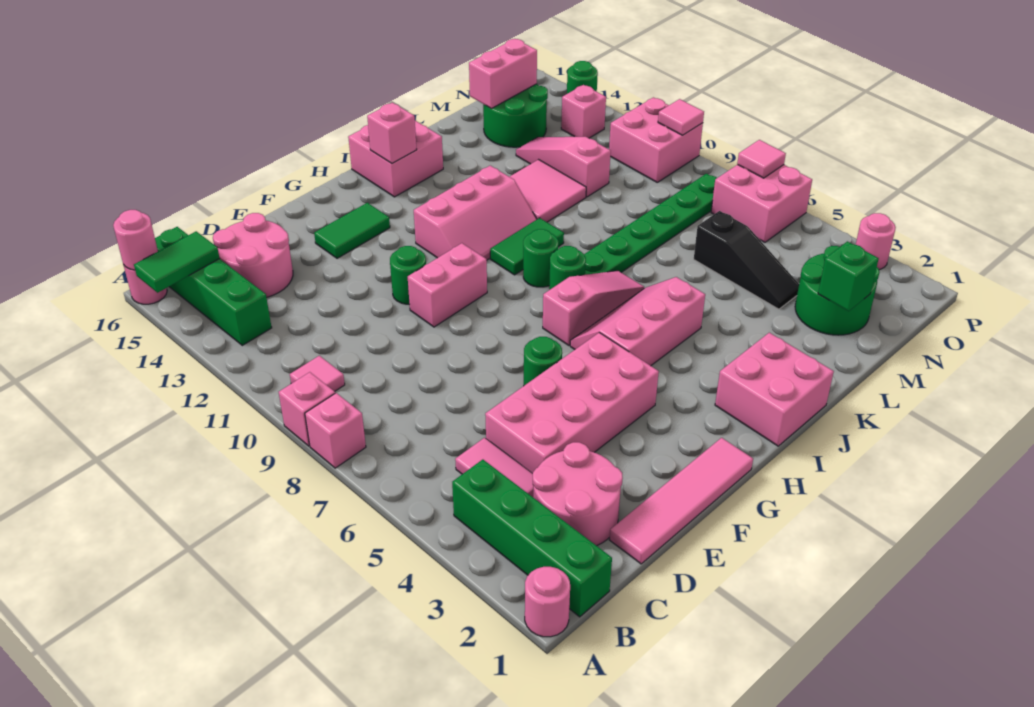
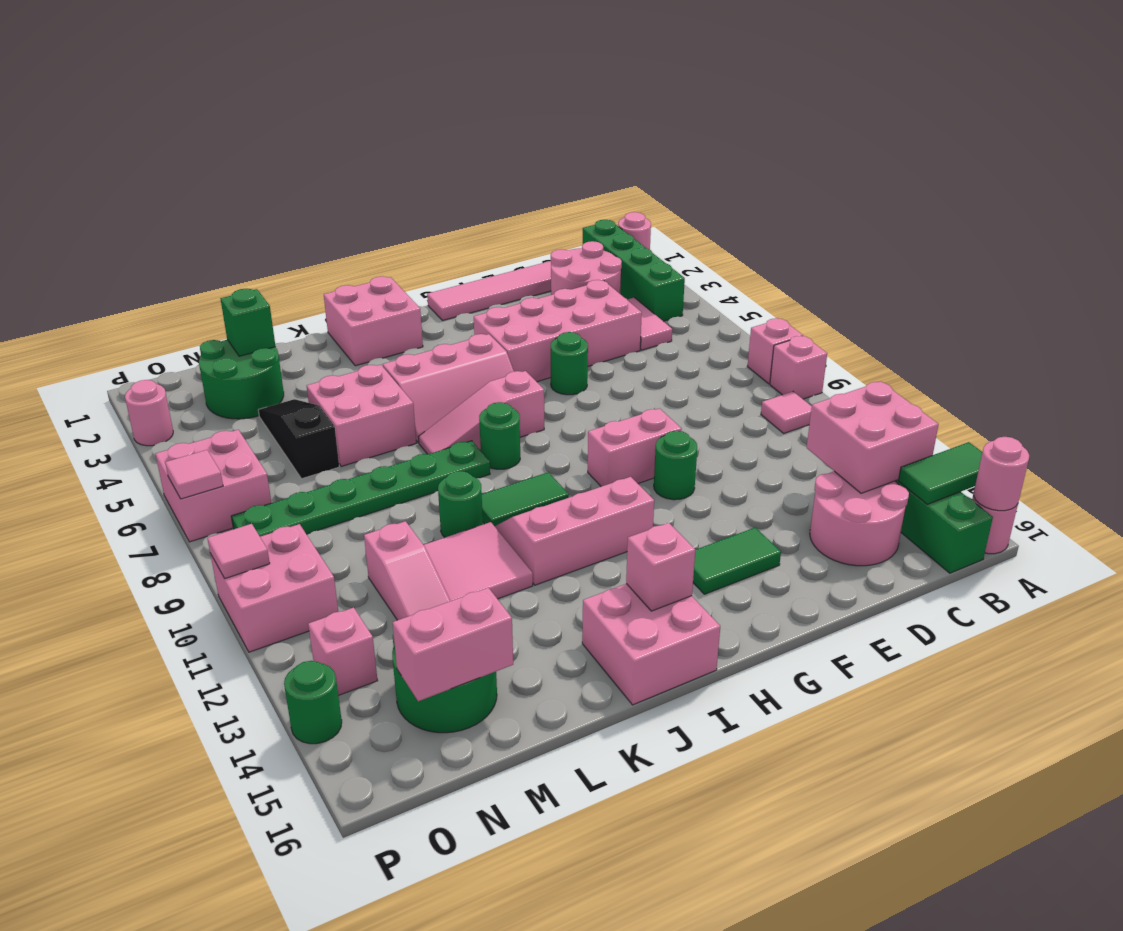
none -> pink brick B13:C14 level 2
green round brick I9 level 1 -> green round brick K10 level 1
none -> pink brick K5:L6 level 1

